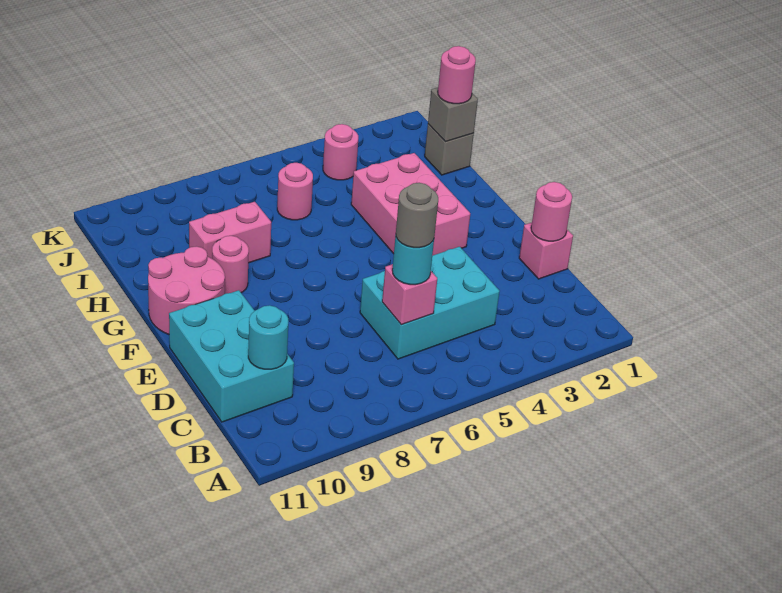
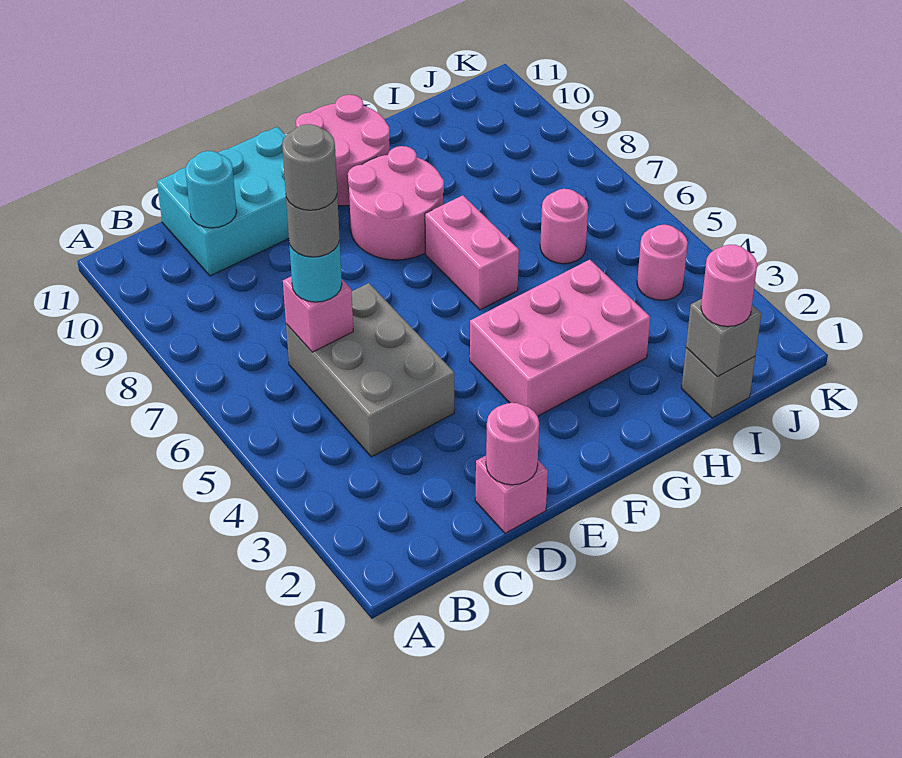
cyan brick C4:D6 level 1 -> grey brick C4:D6 level 1
none -> grey round brick C6 level 5
pink round brick G9 level 1 -> pink round brick F8:G9 level 1
pink brick H8:H9 level 1 -> pink brick G6:G7 level 1

